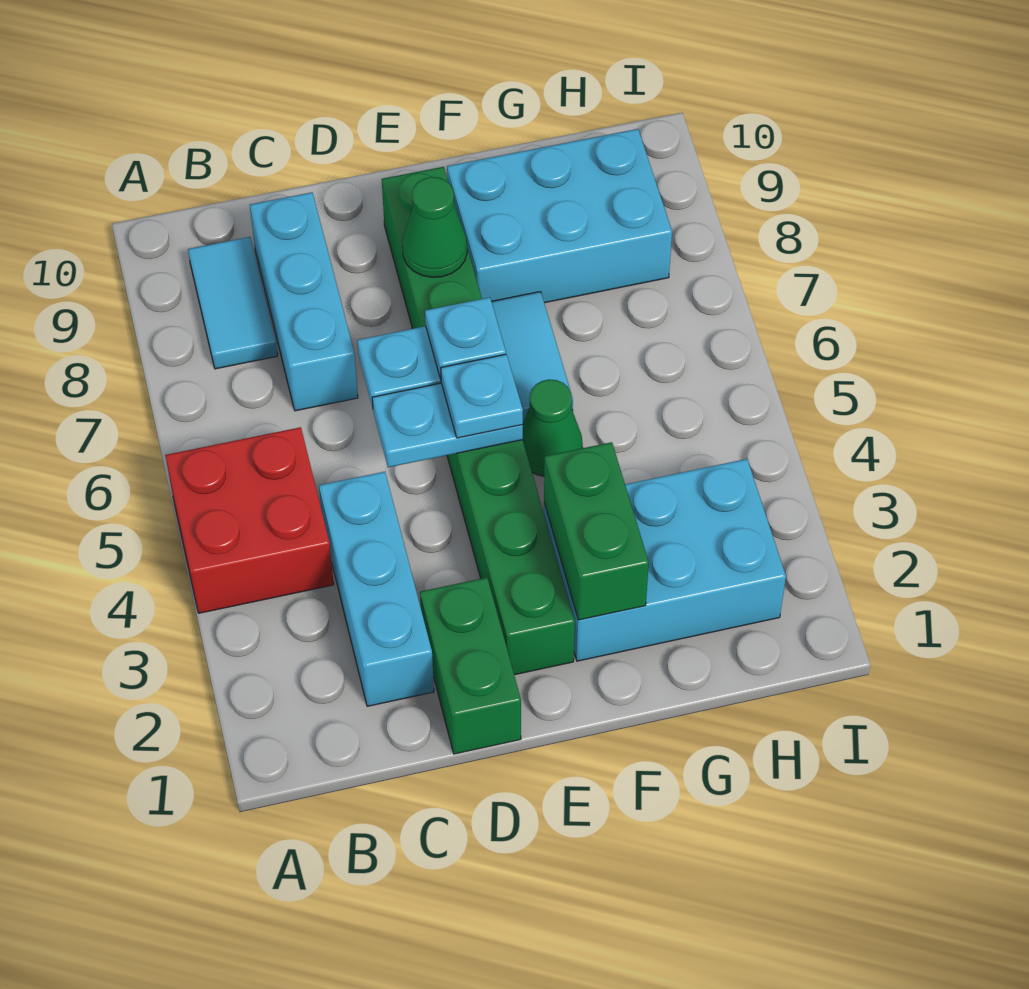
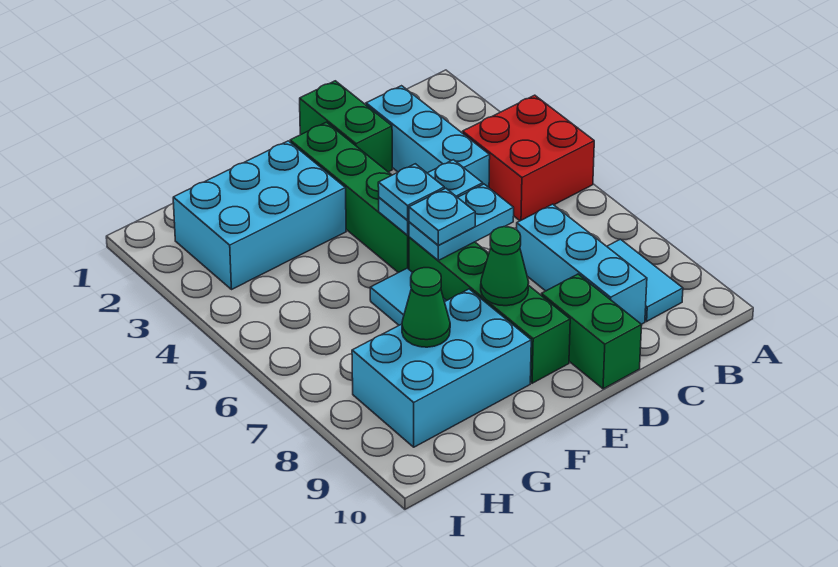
green brick F2:F3 level 2 -> green brick D9:D10 level 1
green cone F5 level 1 -> green cone G8 level 2

